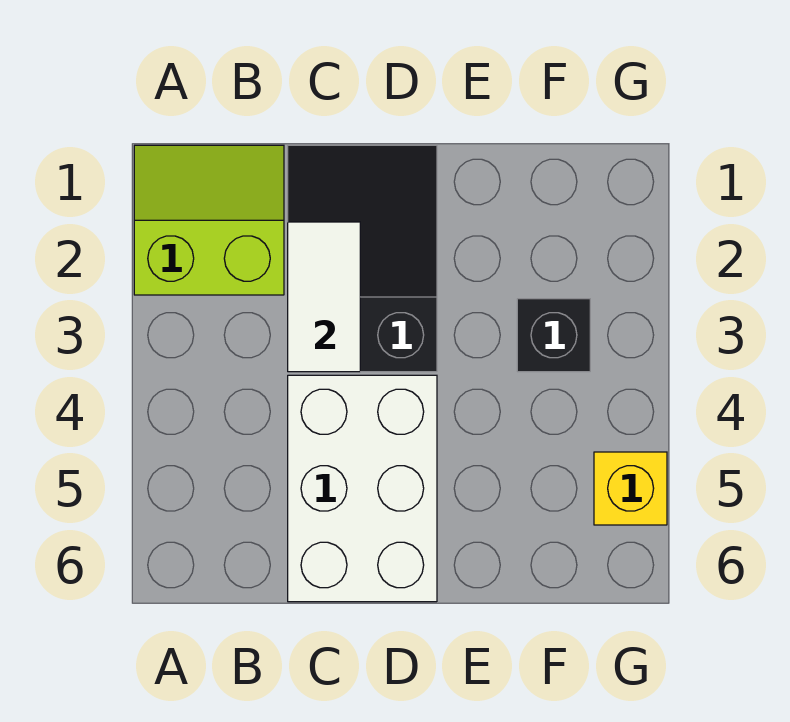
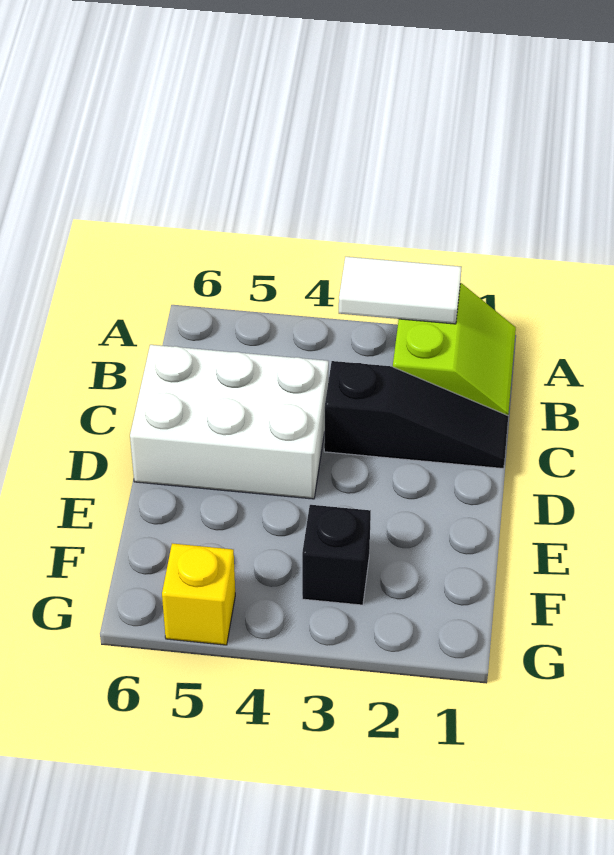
black slope C1:D3 level 1 top 3 -> black slope C1:C3 level 1 top 3
white tile C2:C3 level 2 -> white tile A2:A3 level 2

